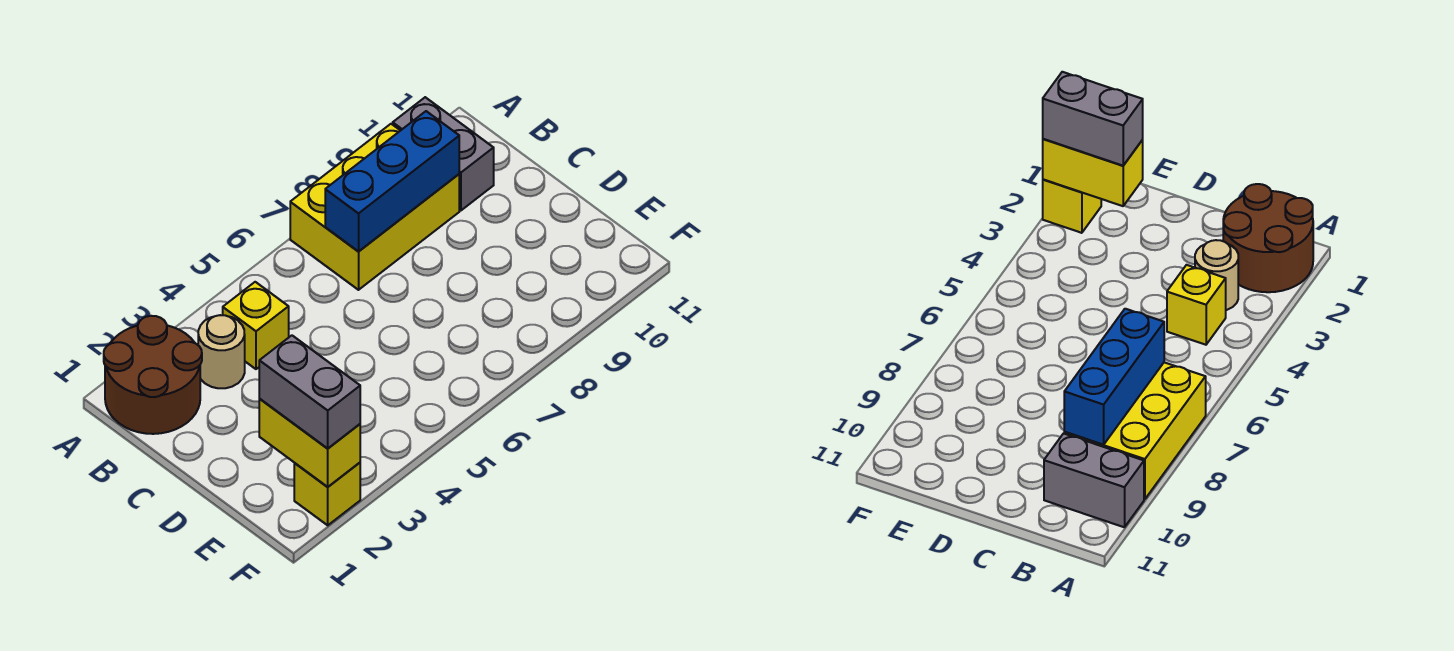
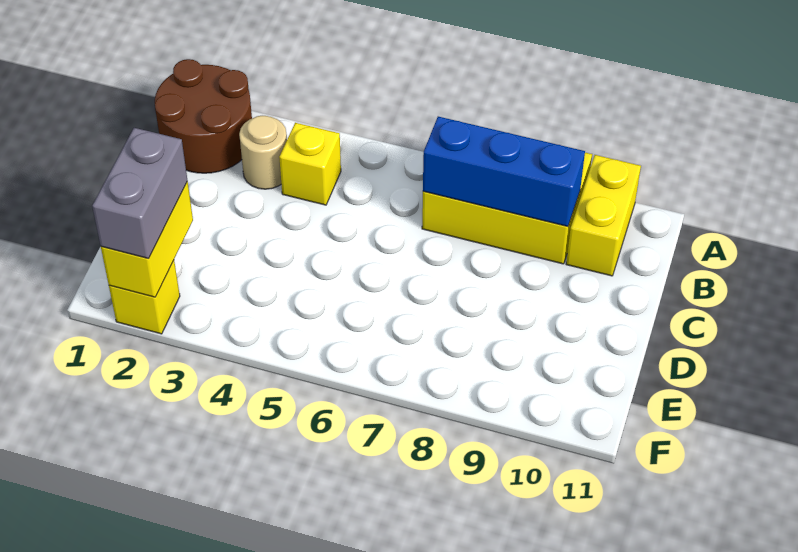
grey brick A10:B10 level 1 -> yellow brick A10:B10 level 1

